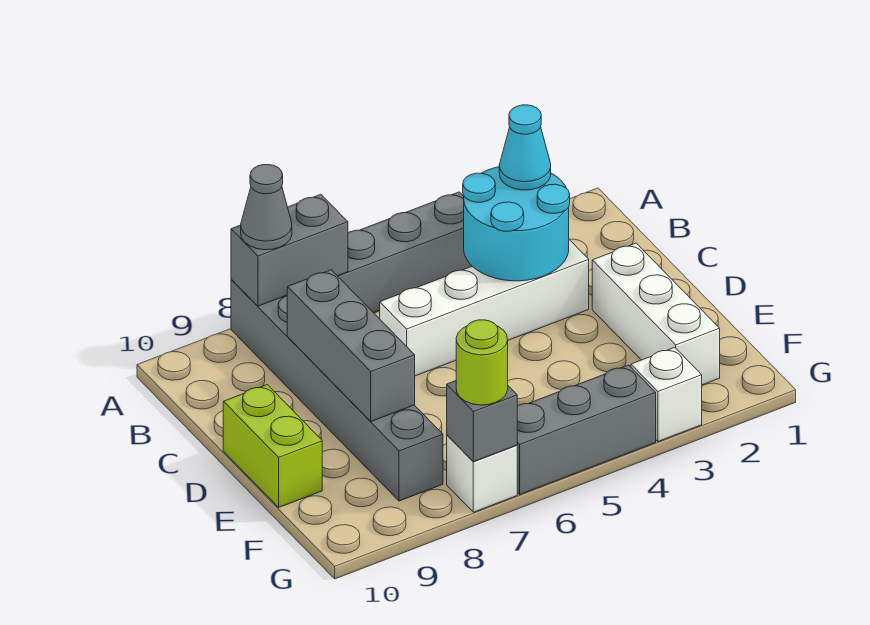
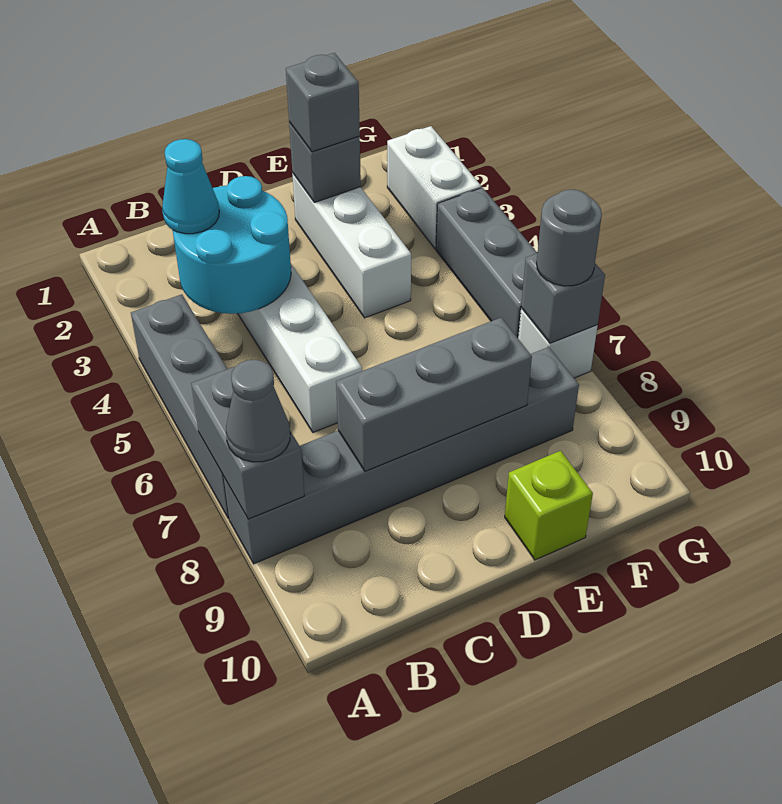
white brick D2:F2 level 1 -> white brick E2:E4 level 1
lime brick D10:E10 level 1 -> lime brick E10 level 1
none -> grey brick E2 level 2
none -> grey brick E2 level 3
white brick G3 level 1 -> white brick G2:G3 level 1
lime round brick G7 level 3 -> grey round brick G7 level 3

